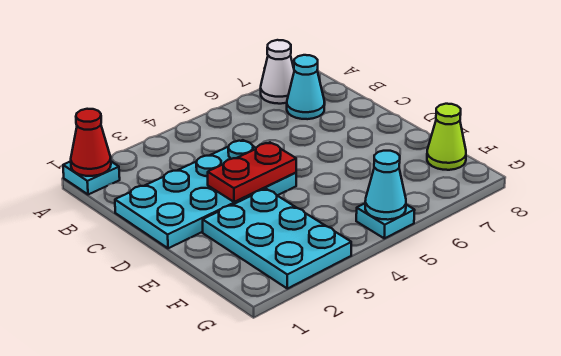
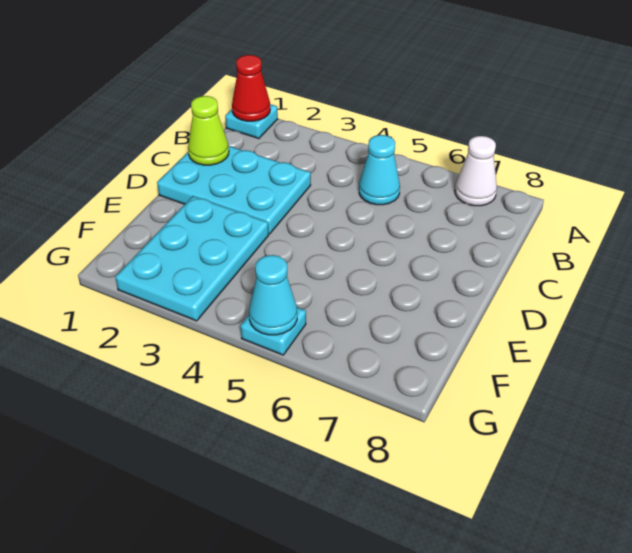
cyan cone B7 level 1 -> cyan cone B5 level 1
cyan plate C1:D4 level 1 -> cyan plate C1:D3 level 1
red plate D3:D4 level 2 -> none
lime cone F8 level 1 -> lime cone C1 level 2

